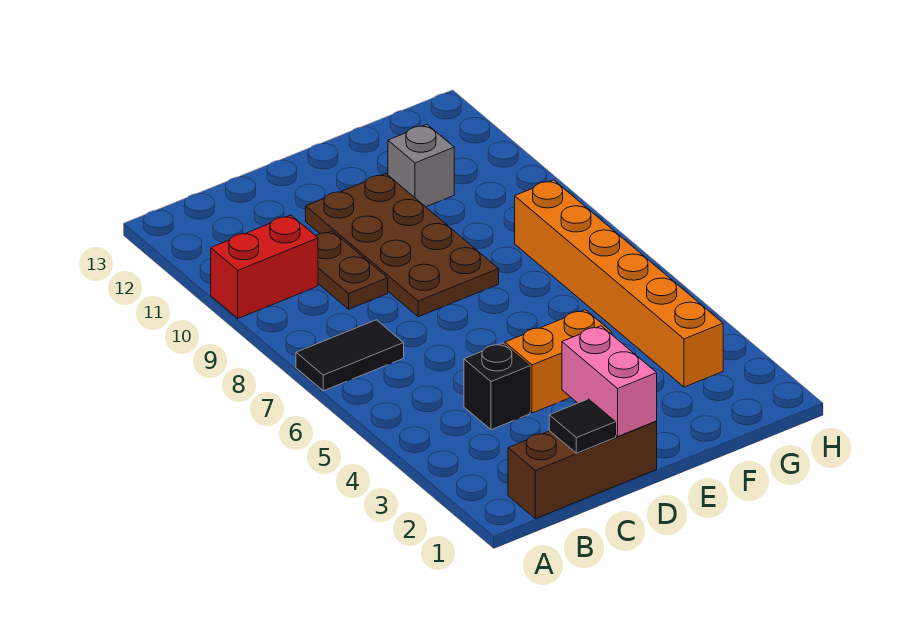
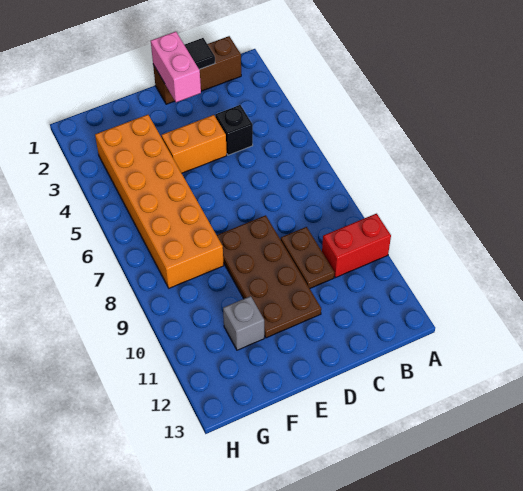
black tile A7:B7 level 1 -> none
orange brick G3:G8 level 1 -> orange brick F3:G8 level 1

